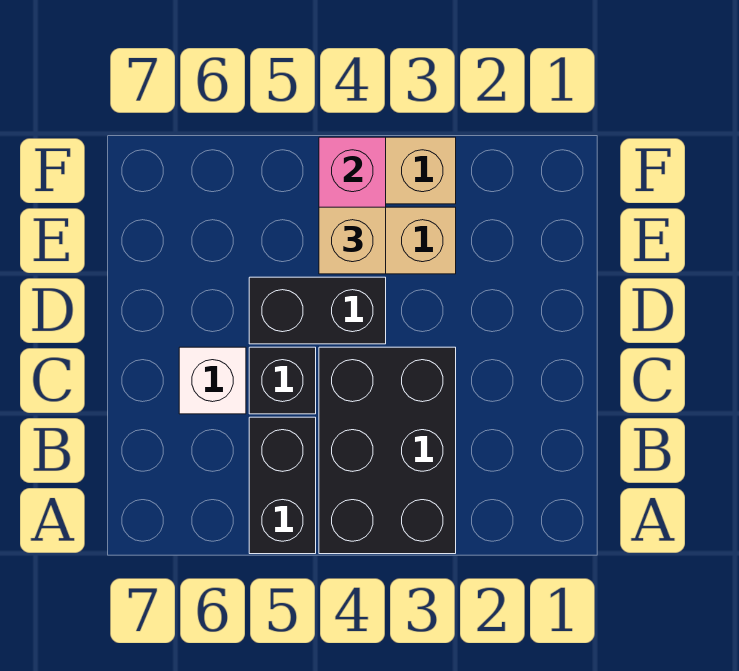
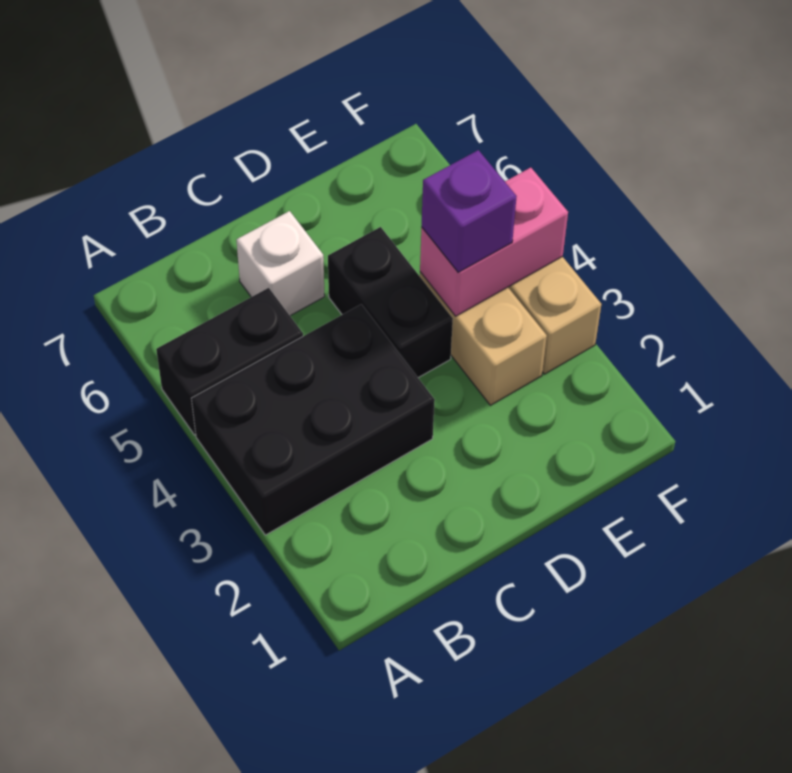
black brick C5 level 1 -> none
tan brick E4 level 3 -> purple brick E4 level 3

